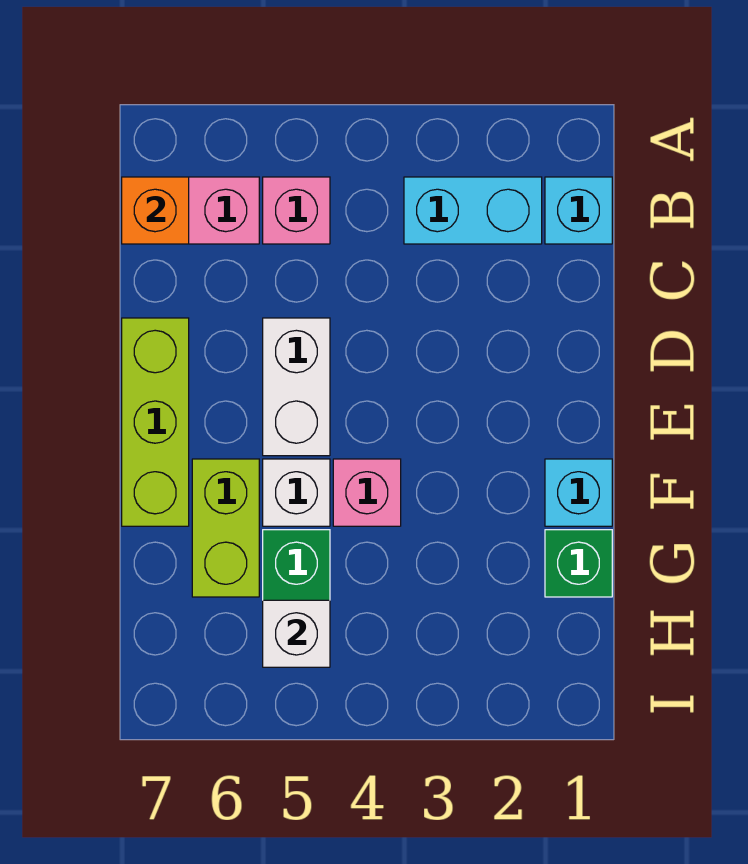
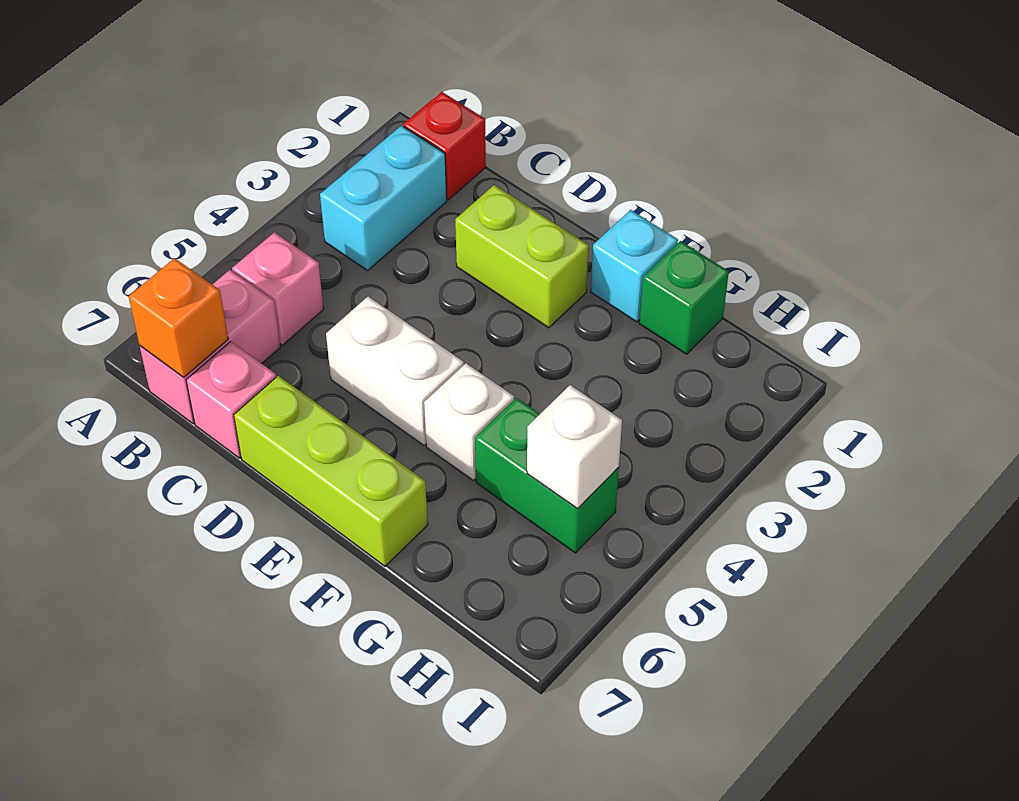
cyan brick B1 level 1 -> red brick B1 level 1
pink brick F4 level 1 -> pink brick C7 level 1
lime brick F6:G6 level 1 -> lime brick D2:E2 level 1

